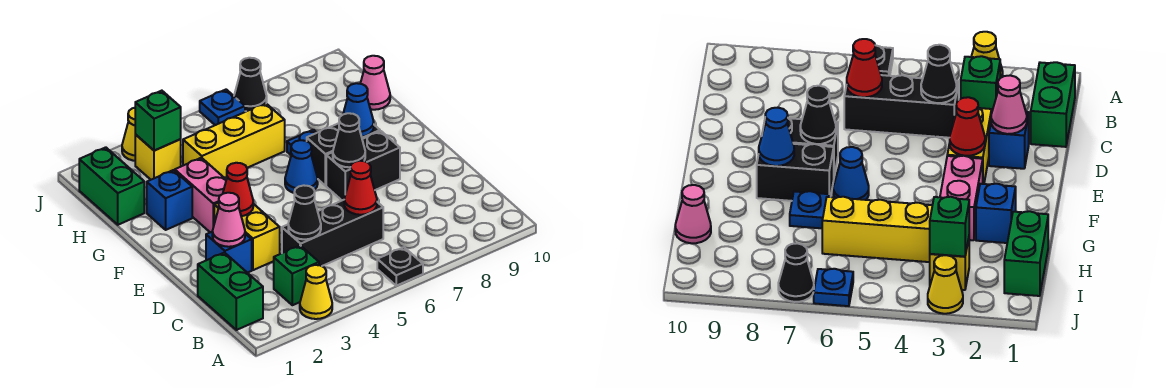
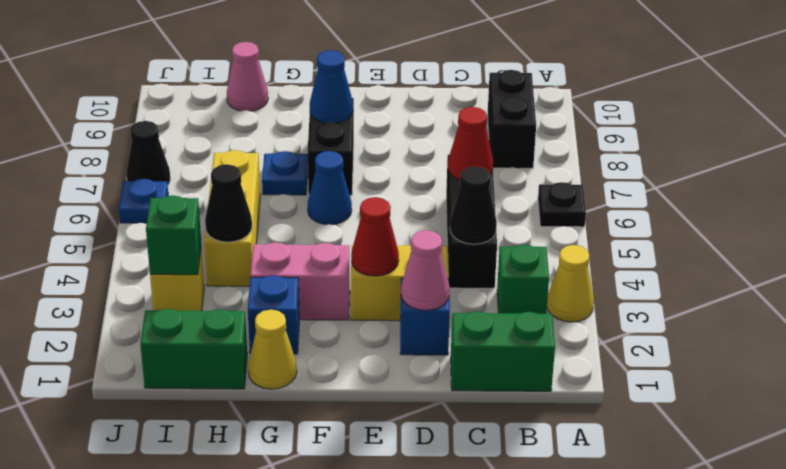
black brick E7:E8 level 1 -> black brick B8:B9 level 1
black cone E7 level 2 -> black cone H4 level 2
yellow cone J3 level 1 -> yellow cone G1 level 1

